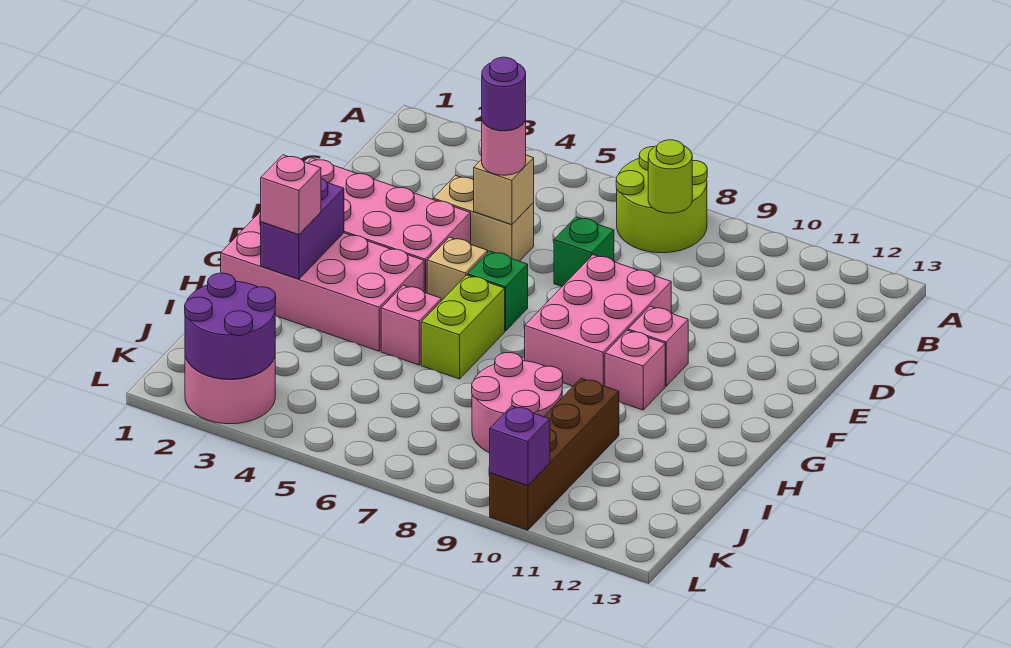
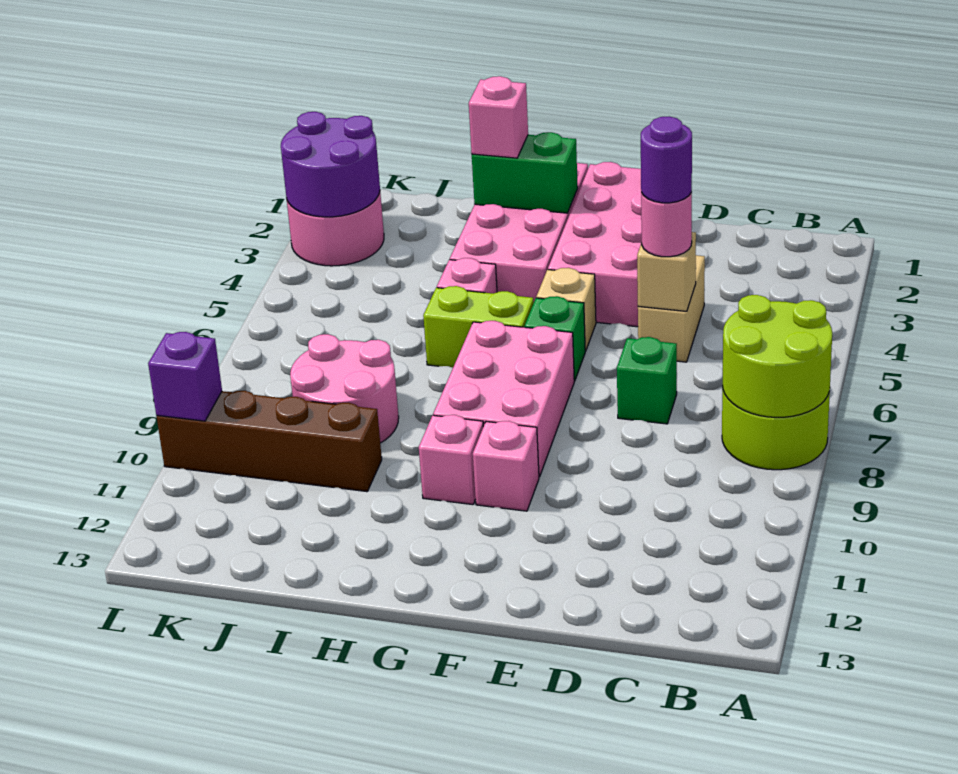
lime round brick B8 level 2 -> lime round brick A7:B8 level 2
pink brick E8:G9 level 1 -> pink brick F7:G9 level 1
purple brick G2:H2 level 2 -> green brick G2:H2 level 2

